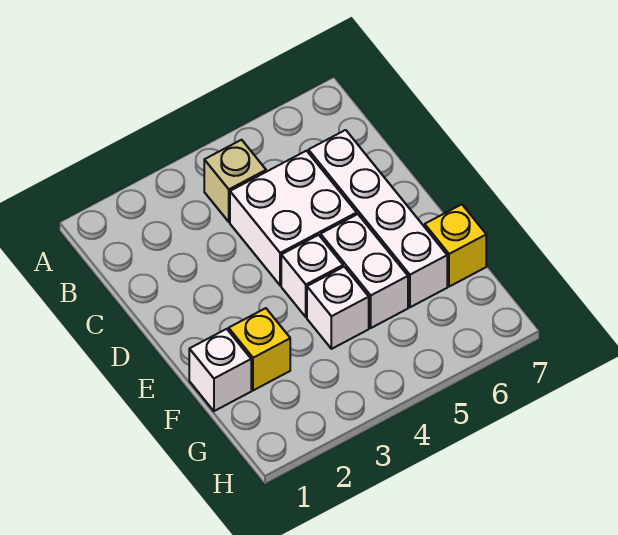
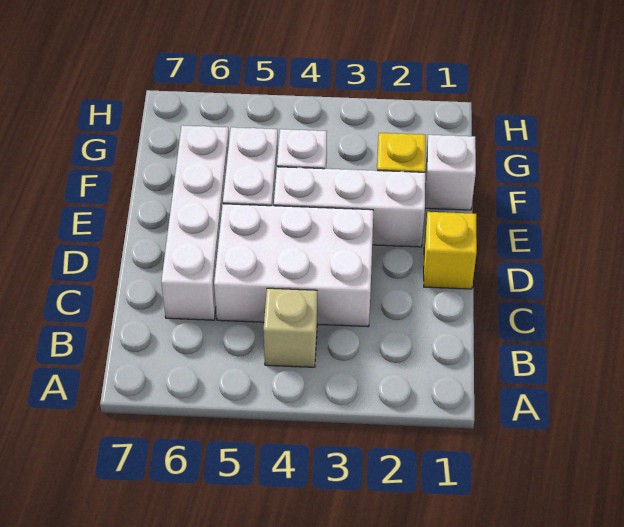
white brick C4:D5 level 1 -> white brick C3:D5 level 1
white brick E4 level 1 -> white brick E2:E4 level 1
yellow brick F7 level 1 -> yellow brick D1 level 1

